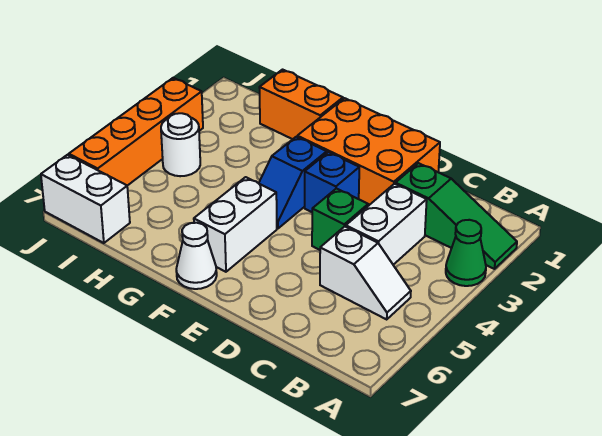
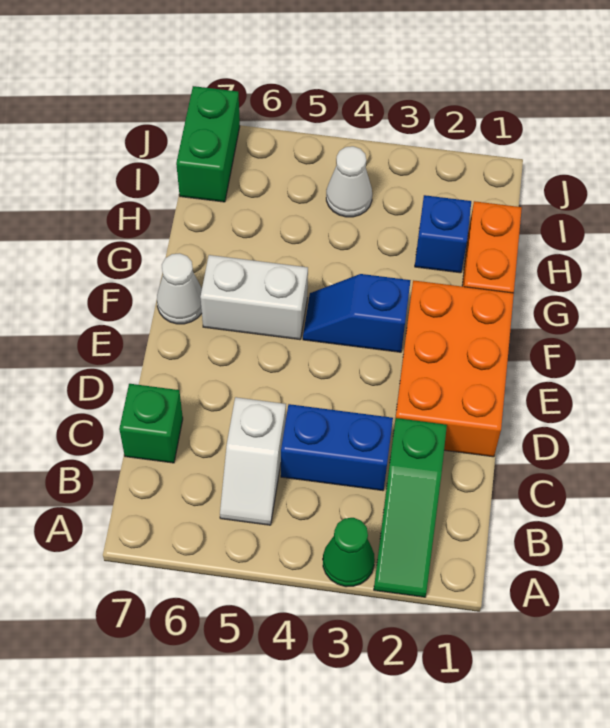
white brick C3:C4 level 1 -> blue brick C3:C4 level 1
green brick D4 level 1 -> green brick C7 level 1
blue brick E3 level 1 -> blue brick H2 level 1
white round brick I4 level 1 -> white cone I4 level 1
white brick I7:J7 level 1 -> green brick I7:J7 level 1
orange brick J3:J6 level 1 -> none

